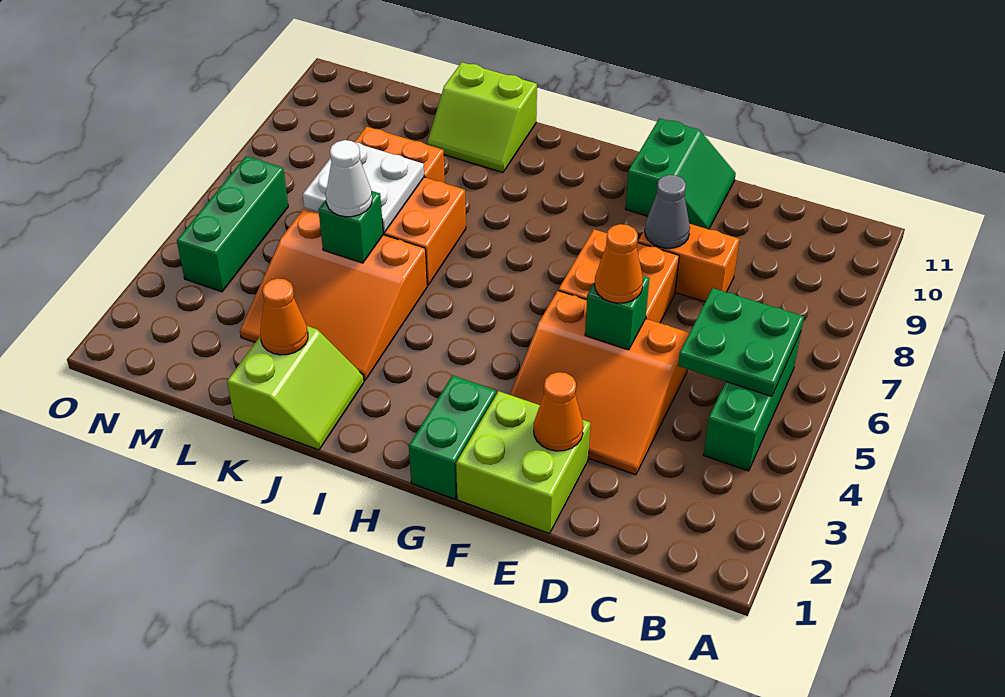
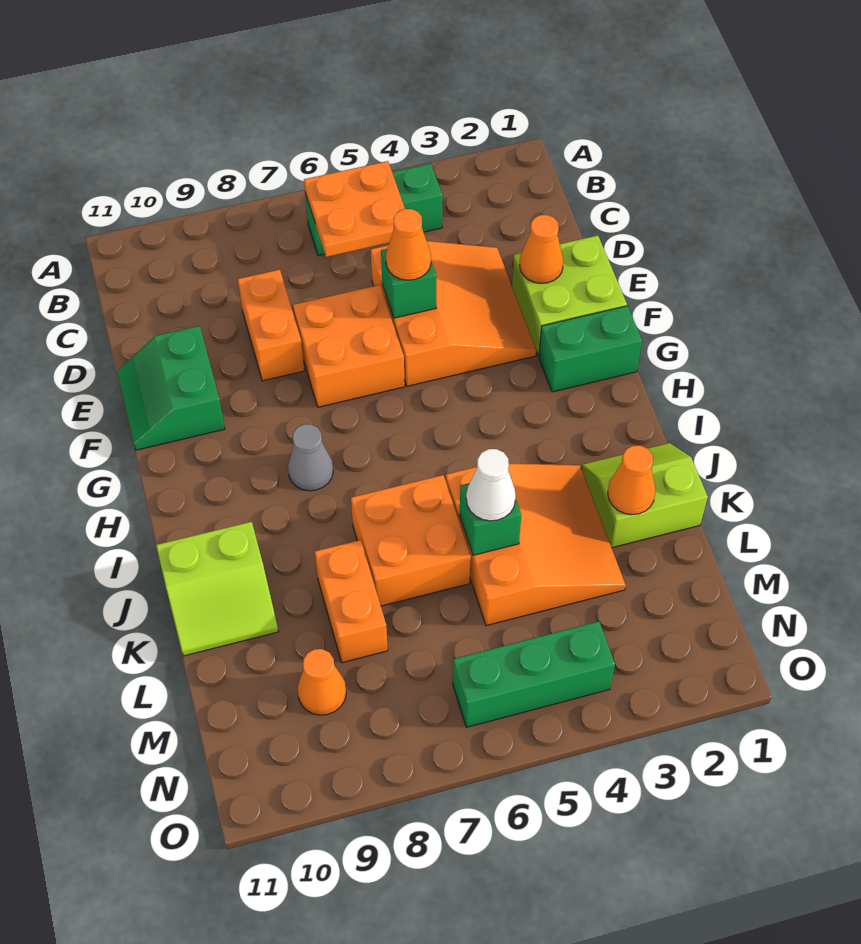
green plate B5:C6 level 2 -> orange plate B5:C6 level 2
grey cone E8 level 2 -> grey cone H8 level 1
green slope E10:F11 level 1 top F -> green slope E10:F11 level 1 top 10
lime slope J10:K11 level 1 top 11 -> lime slope J10:K11 level 1 top J
white plate K6:L7 level 2 -> none
none -> orange cone M9 level 1

